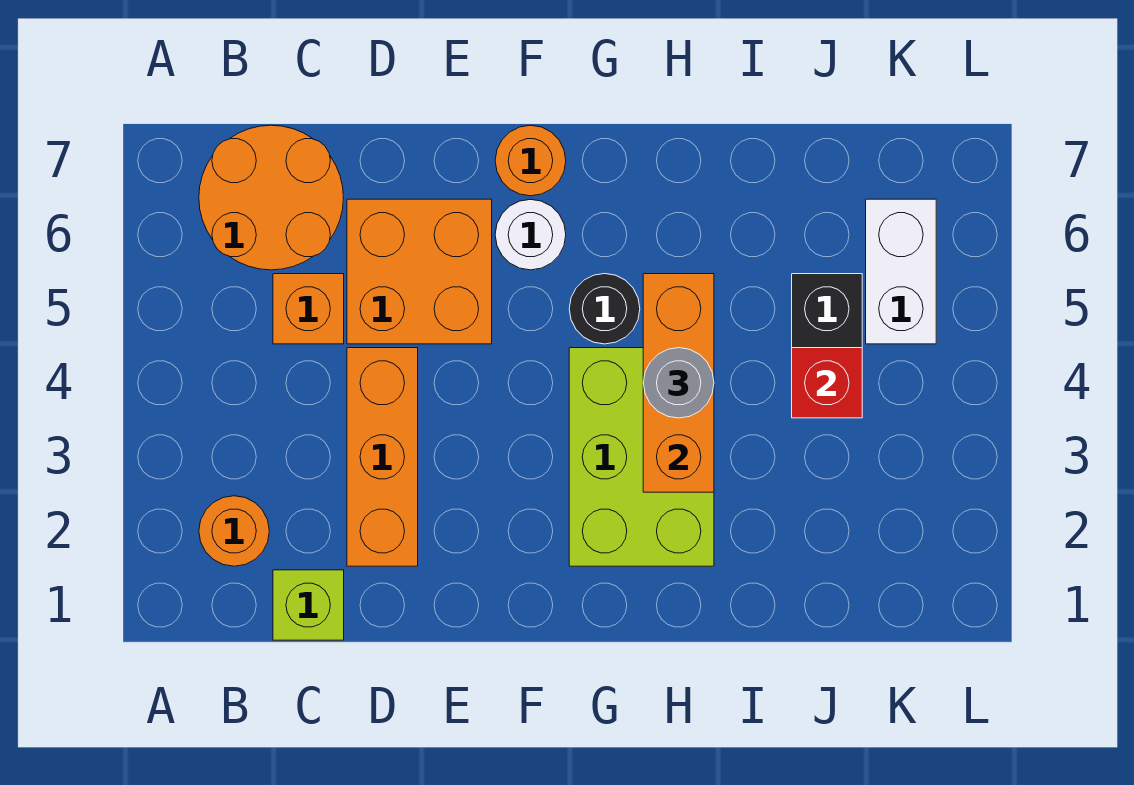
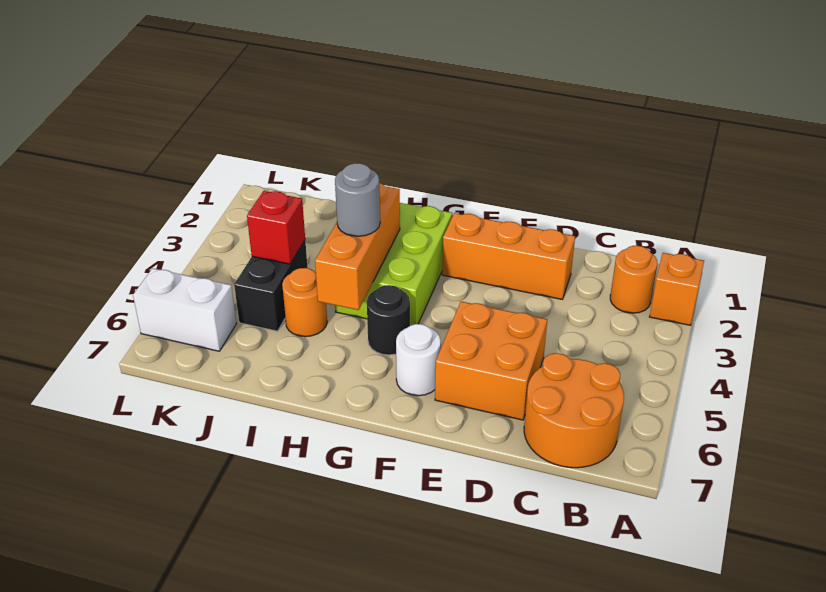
lime brick C1 level 1 -> none
orange brick C5 level 1 -> orange brick A2 level 1
orange brick D2:D4 level 1 -> orange brick D2:F2 level 1
orange round brick F7 level 1 -> orange round brick I5 level 1
white brick K5:K6 level 1 -> white brick K6:L6 level 1

